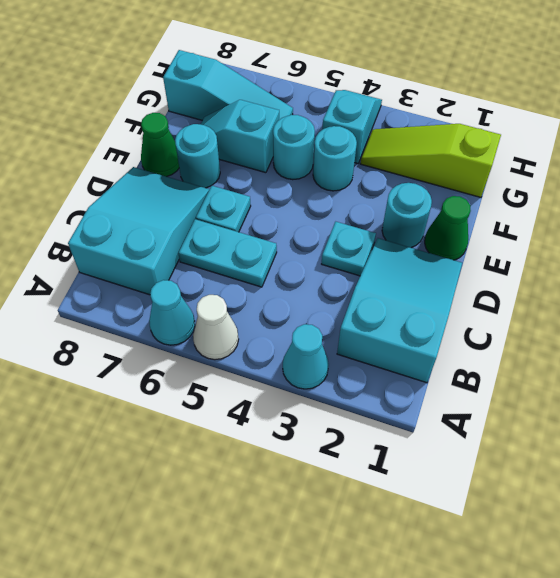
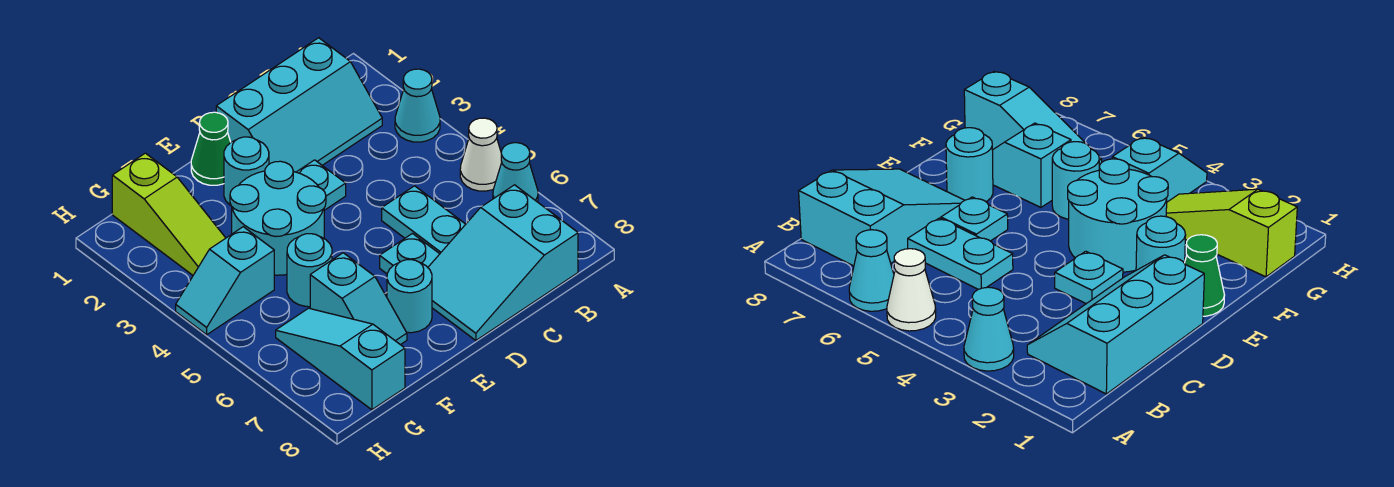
cyan slope B1:D2 level 1 top B -> cyan slope B1:D2 level 1 top 1
green cone E8 level 1 -> none
cyan round brick F4 level 1 -> cyan round brick E3:F4 level 1

